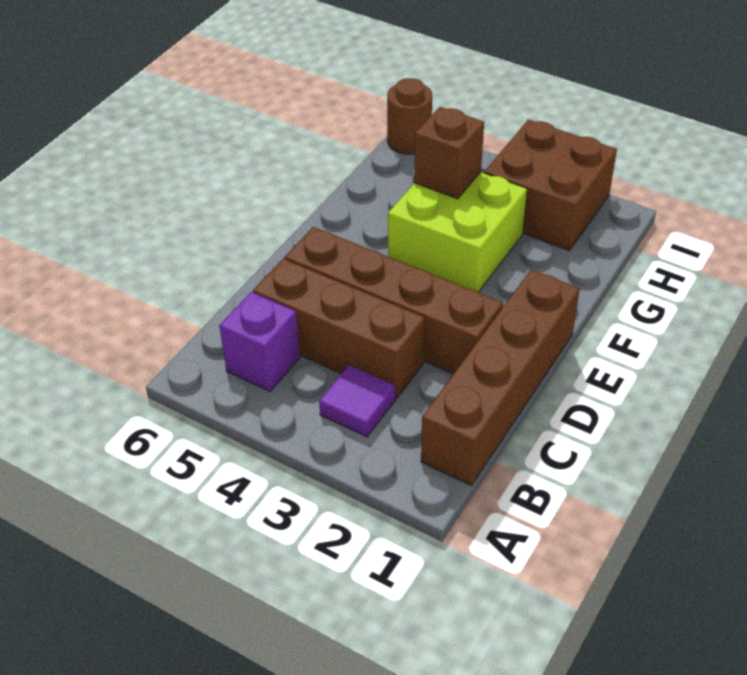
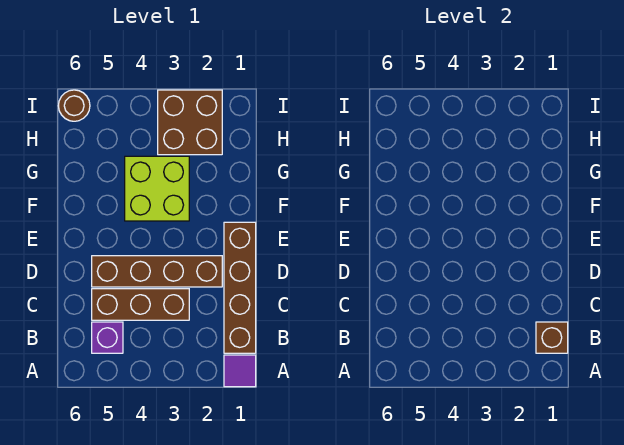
purple tile B3 level 1 -> purple tile A1 level 1
brown brick G4 level 2 -> brown brick B1 level 2

